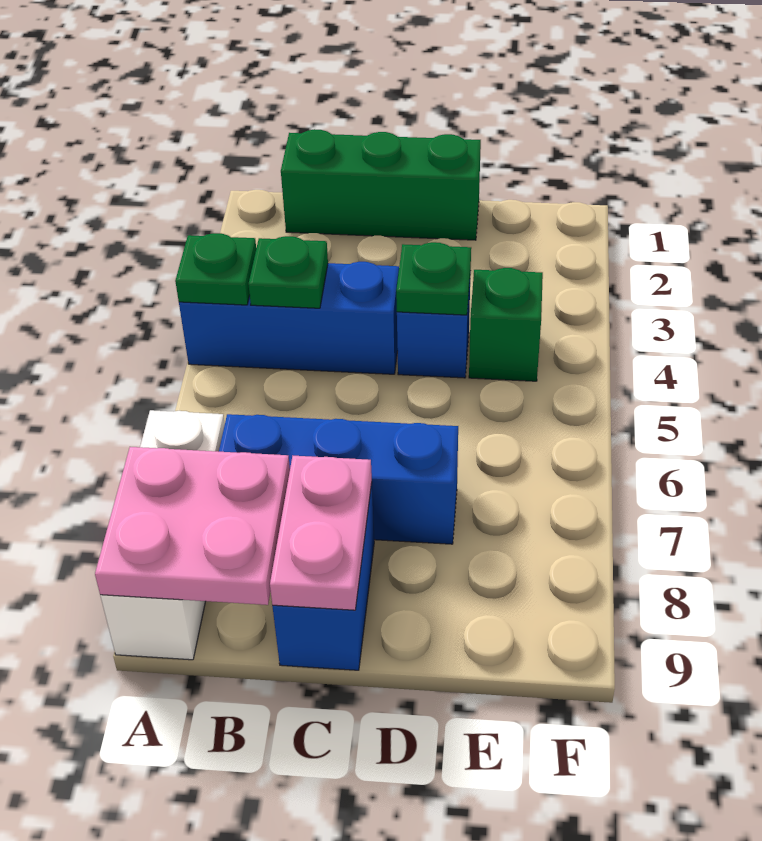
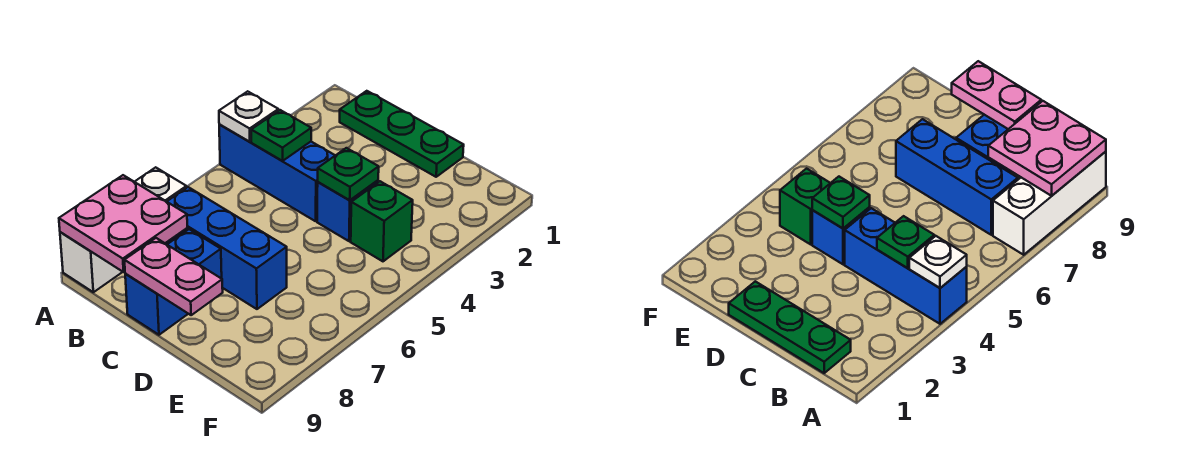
green plate A4 level 2 -> white plate A4 level 2
green brick B1:D1 level 1 -> green plate B1:D1 level 1
pink plate C8:C9 level 2 -> pink plate C9:D9 level 2

